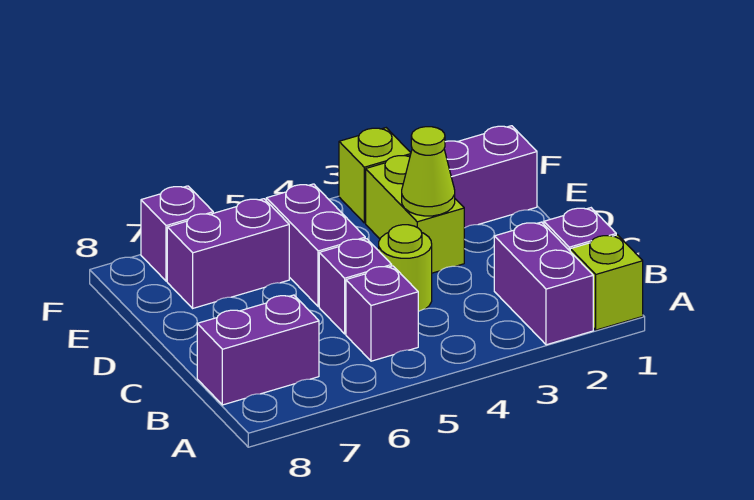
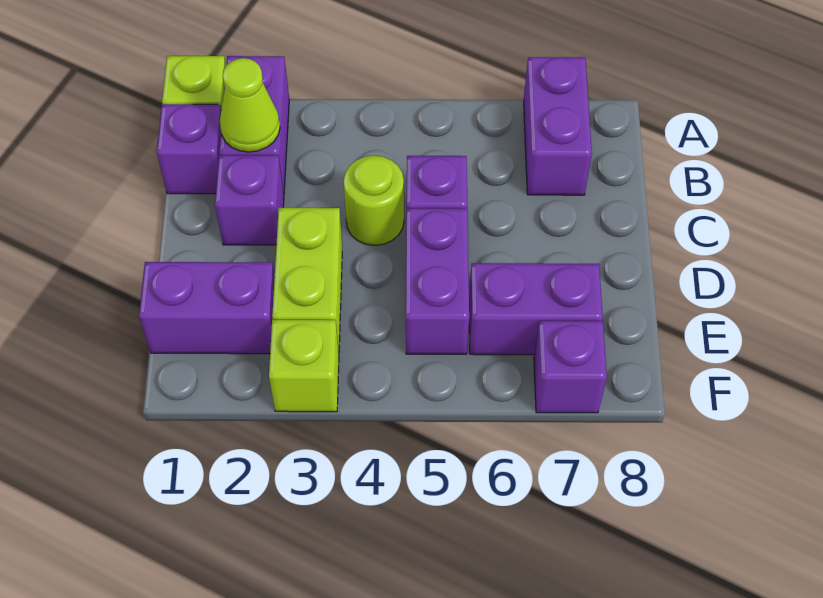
purple brick B5 level 1 -> purple brick C2 level 1
purple brick B7:B8 level 1 -> purple brick A7:B7 level 1
lime cone D3 level 2 -> lime cone B2 level 2

